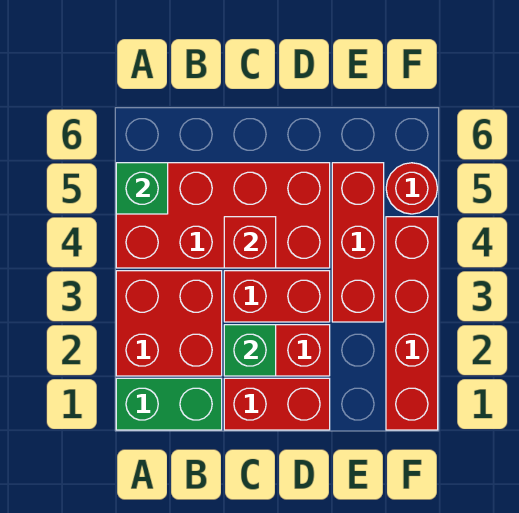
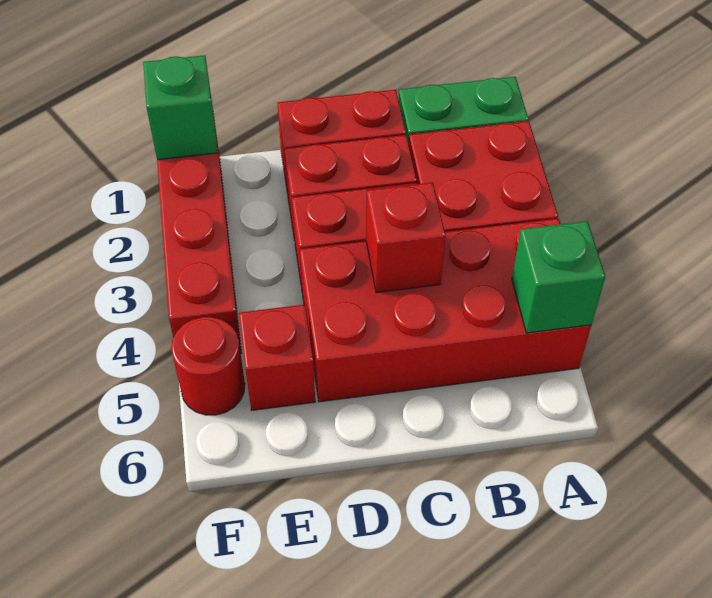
green brick C2 level 2 -> green brick F1 level 2
red brick E3:E5 level 1 -> red brick E5 level 1

